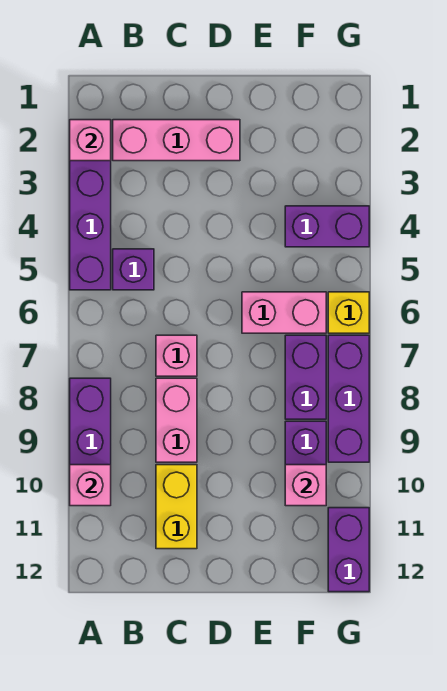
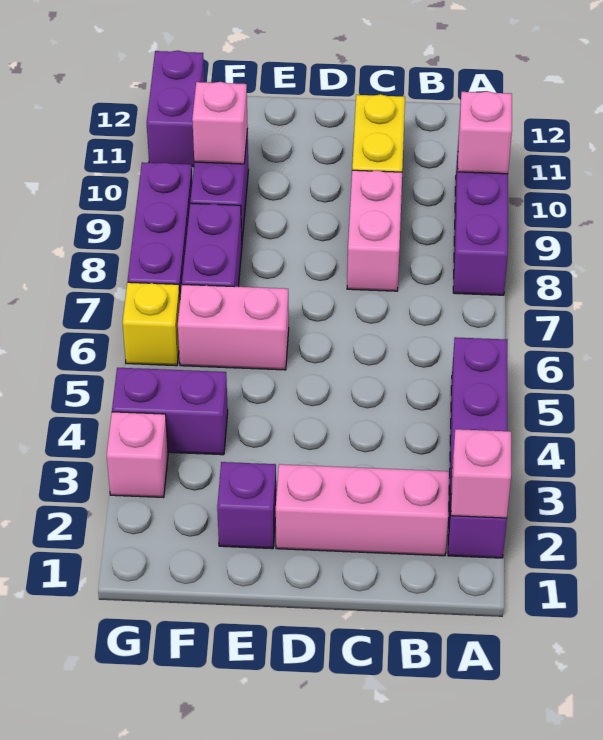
purple brick B5 level 1 -> purple brick E2 level 1
pink brick C7 level 1 -> pink brick G3 level 1

